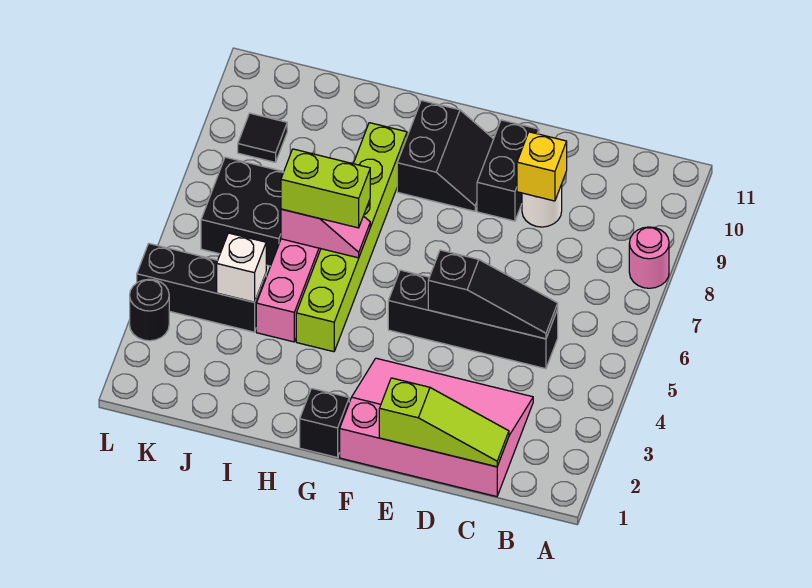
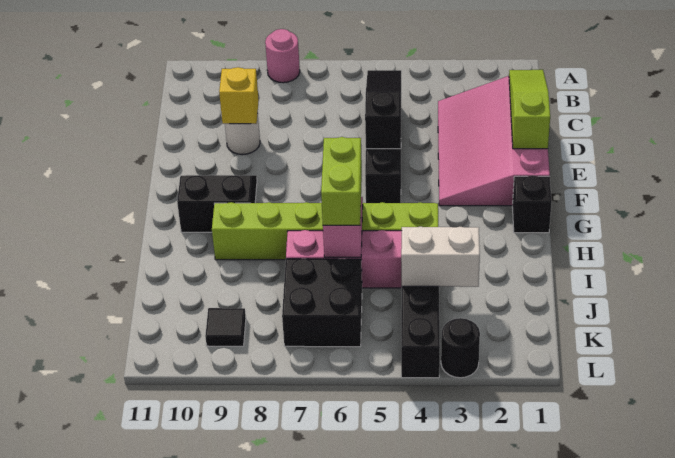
black brick E9:E10 level 1 -> none
white brick J4 level 2 -> white brick J3:J4 level 2

